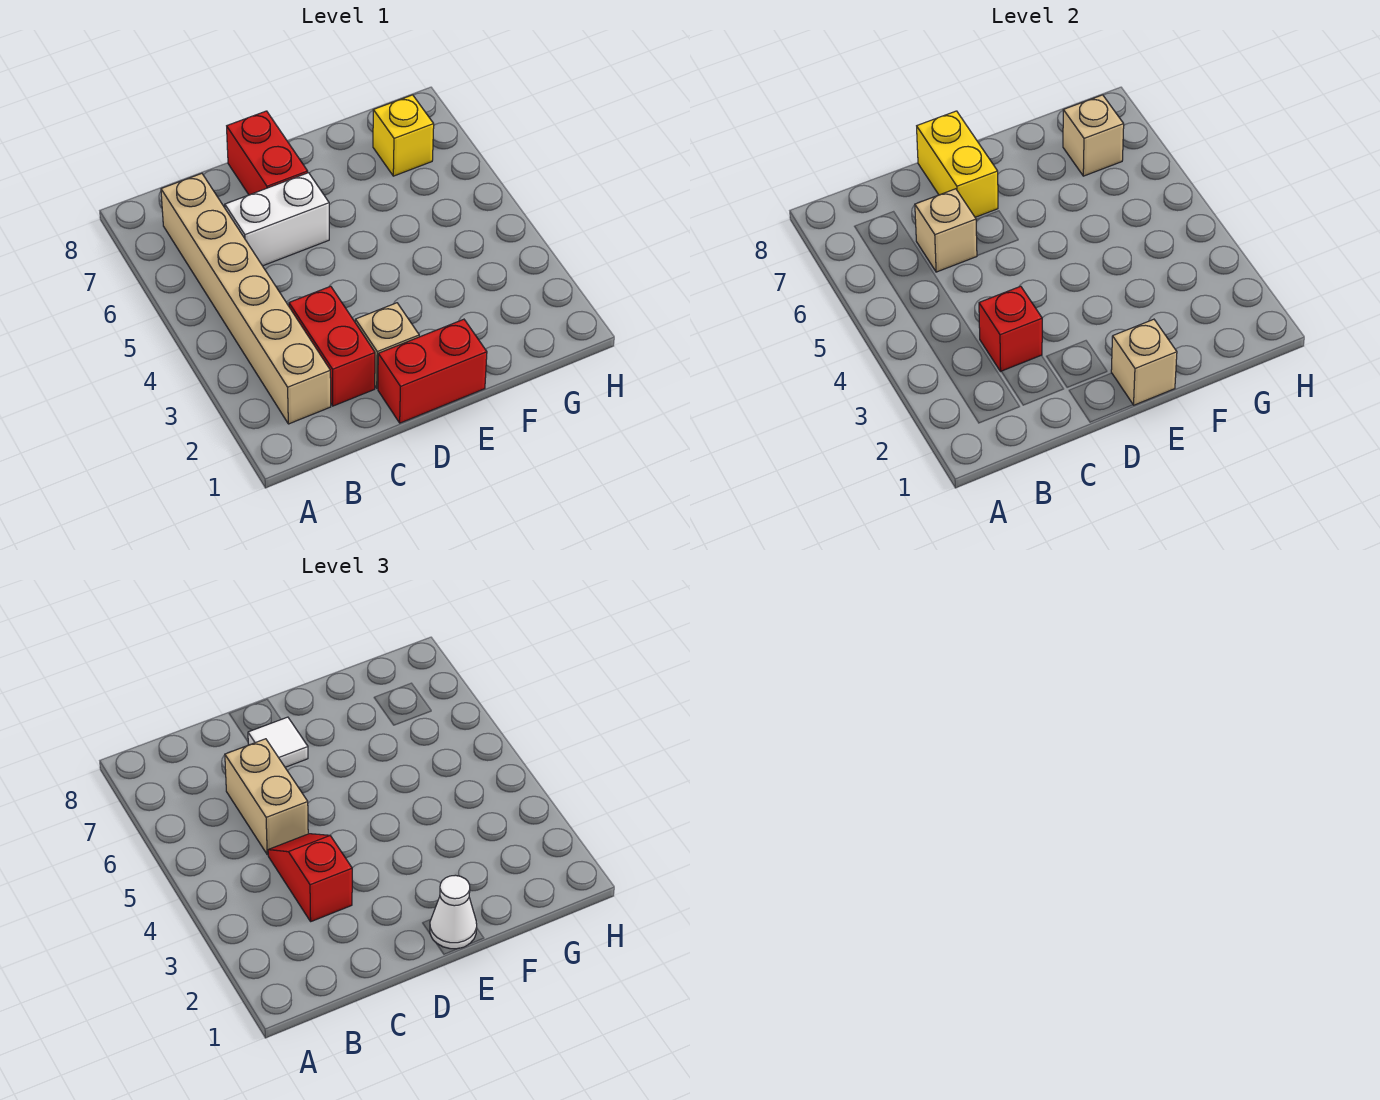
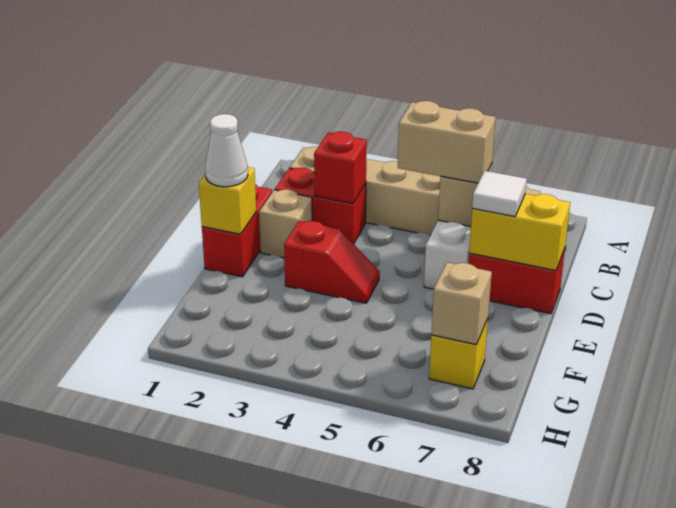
red slope C3:C4 level 3 top 3 -> red slope E3:E4 level 1 top 3
tan brick E1 level 2 -> yellow brick E1 level 2

